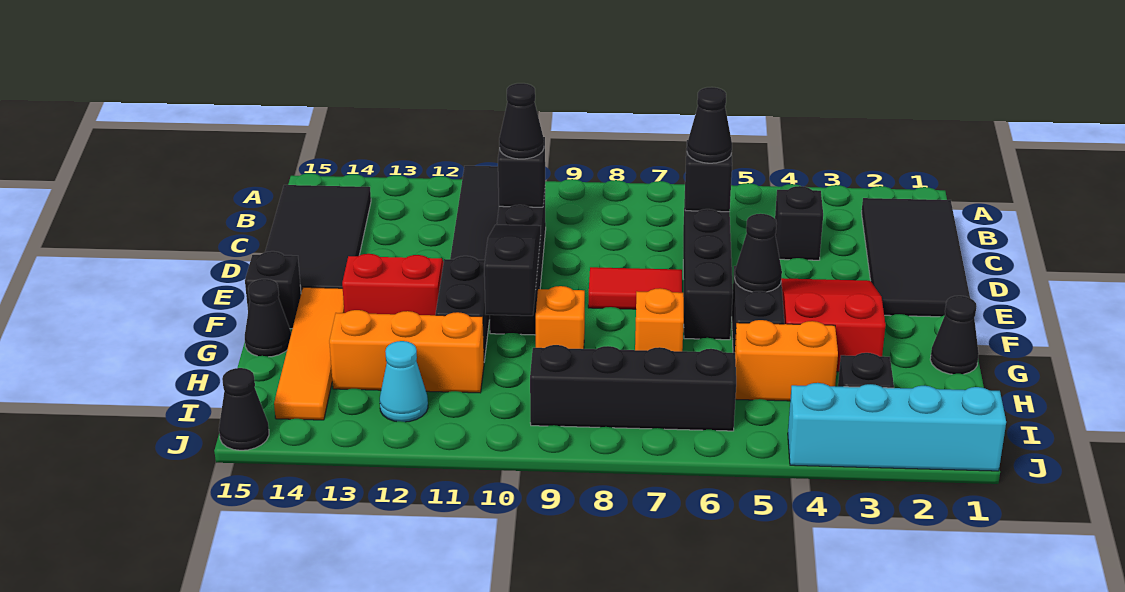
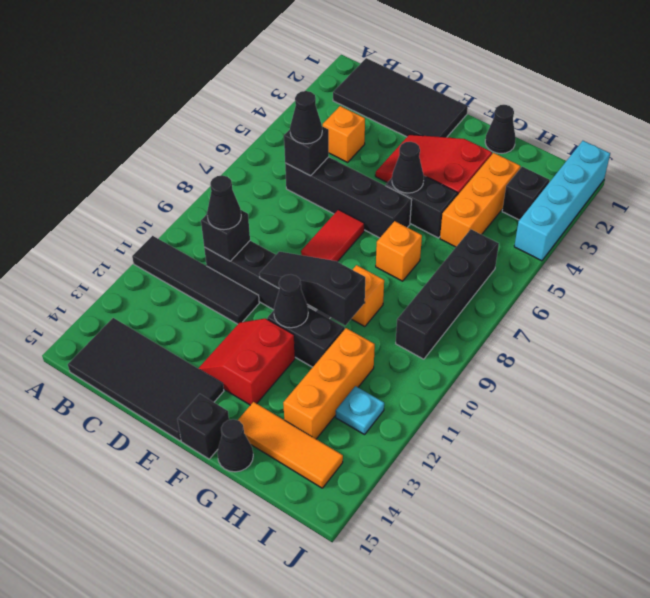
black brick C4 level 1 -> orange brick C4 level 1
orange tile F14:I14 level 1 -> orange tile G14:I14 level 1
orange brick H4:H5 level 1 -> orange brick H3:H5 level 1
cyan cone I12 level 1 -> cyan plate I12 level 1
black cone J15 level 1 -> black cone F11 level 2

